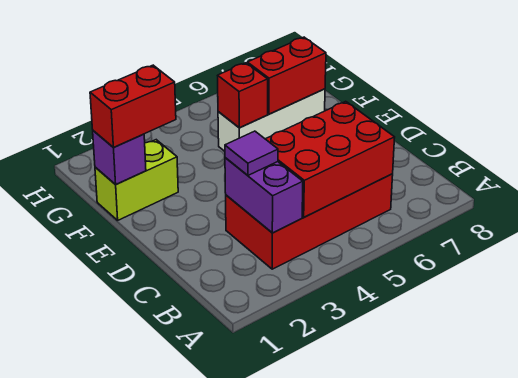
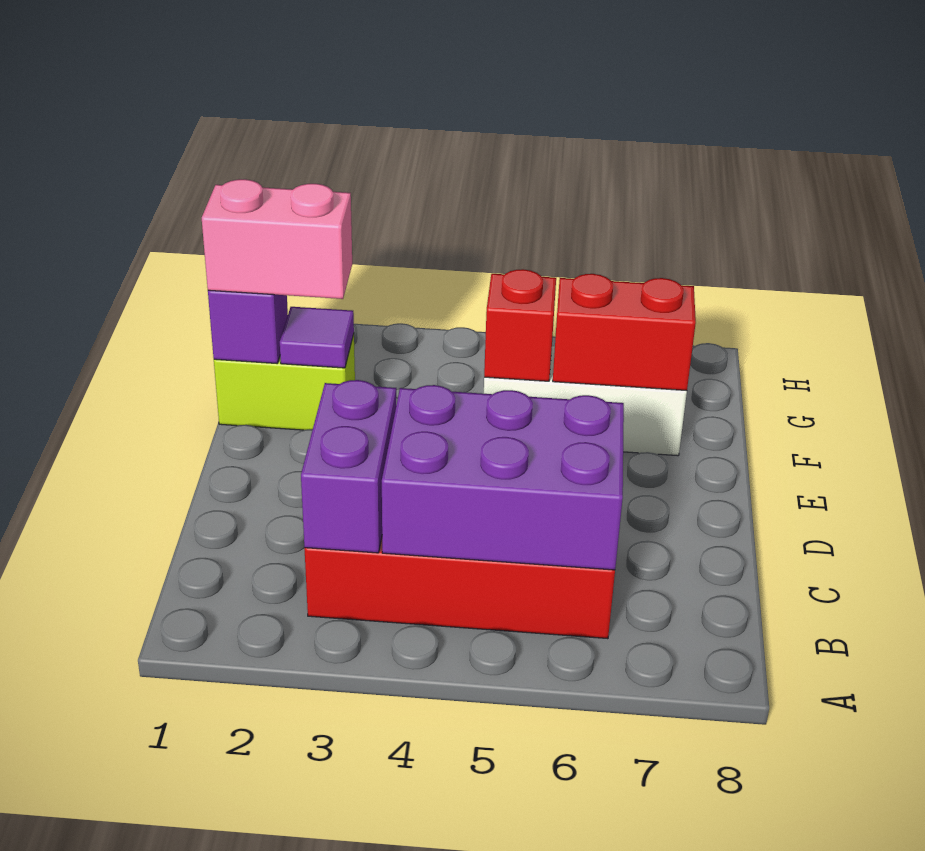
red brick B4:C6 level 2 -> purple brick B4:C6 level 2
purple tile C3 level 3 -> purple tile F2 level 2
red brick F1:F2 level 3 -> pink brick F1:F2 level 3

